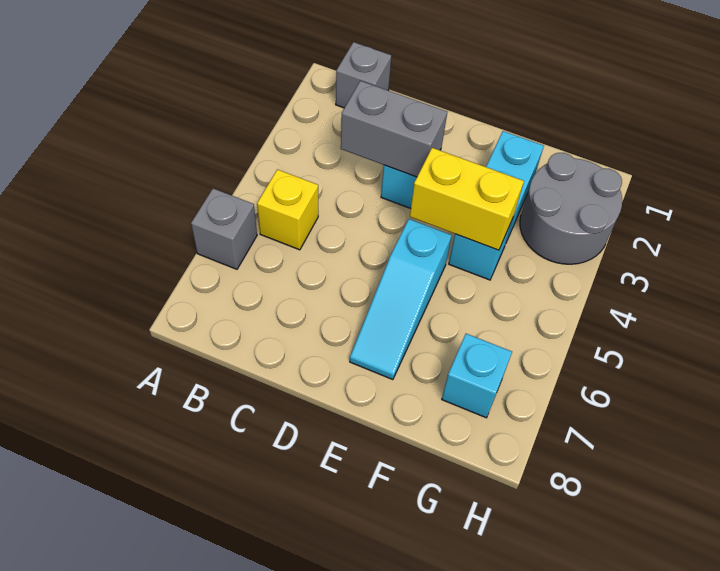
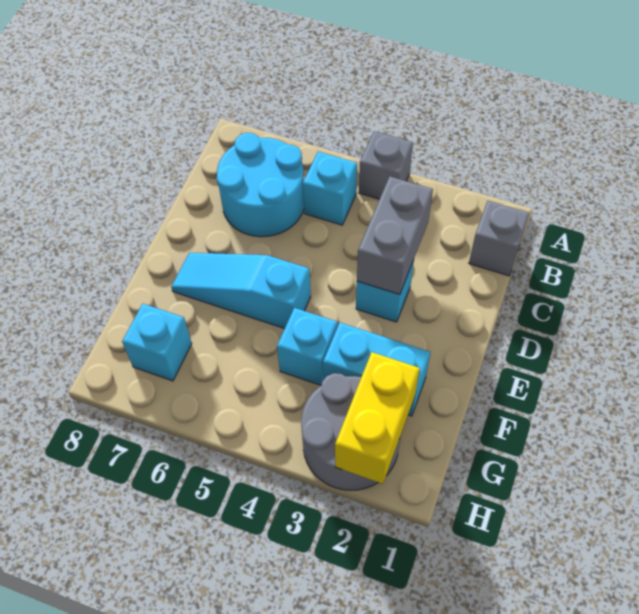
grey brick A6 level 1 -> grey brick A4 level 1
yellow brick B5 level 1 -> cyan brick B5 level 1
none -> cyan round brick B6:C7 level 1
yellow brick E4:F4 level 2 -> yellow brick G2:H2 level 2

